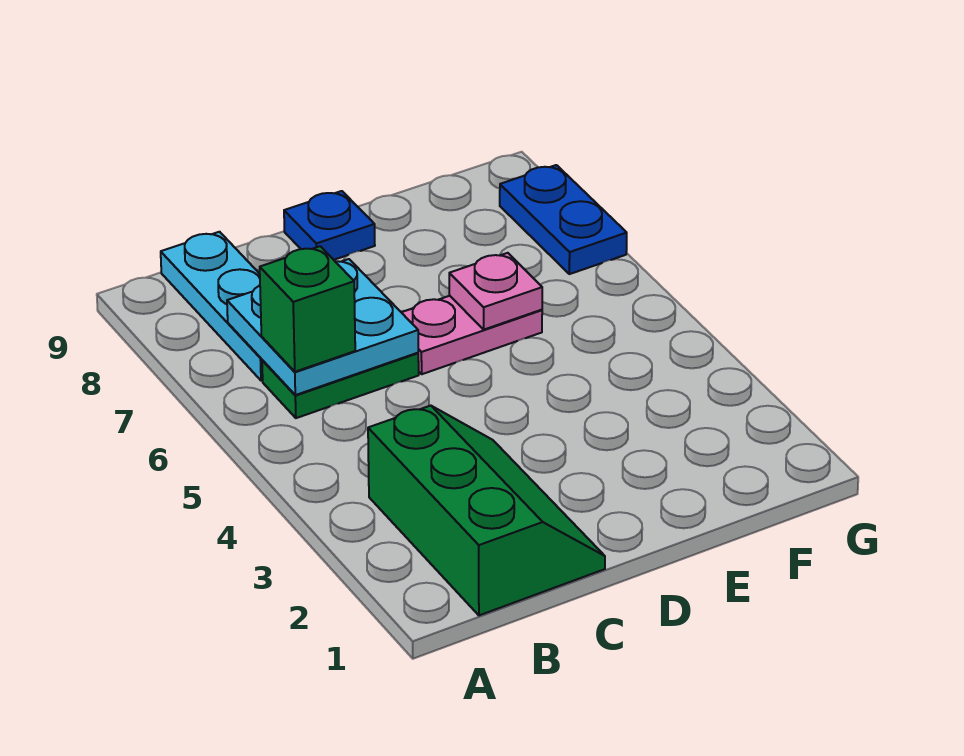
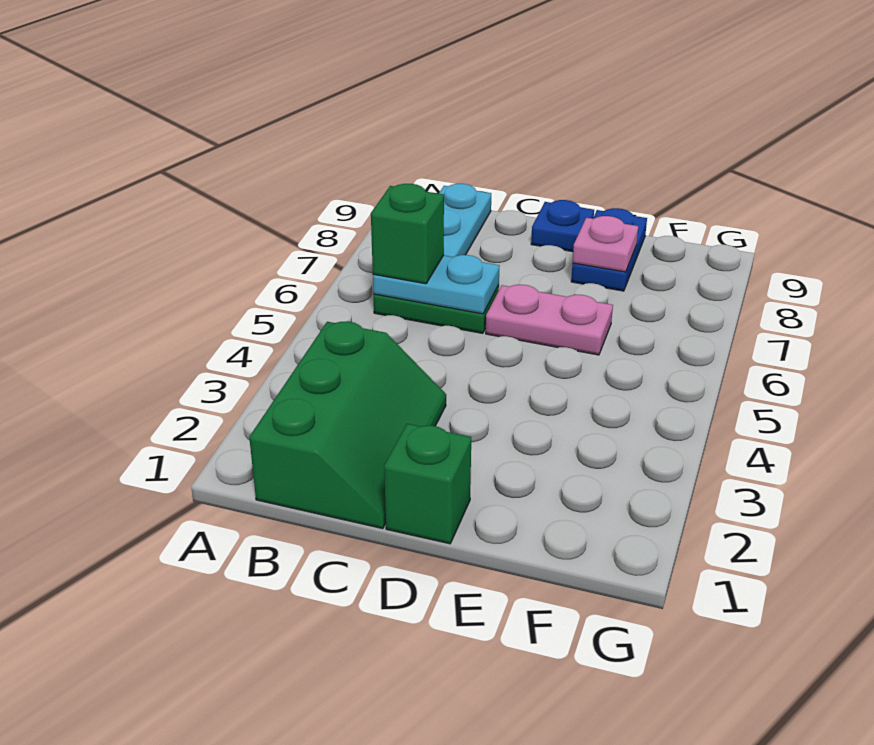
cyan plate B6:C7 level 2 -> cyan plate B6:C6 level 2
none -> green brick D1 level 1
pink plate E6 level 2 -> pink plate E8 level 2
blue plate G7:G8 level 1 -> blue plate E8:E9 level 1

